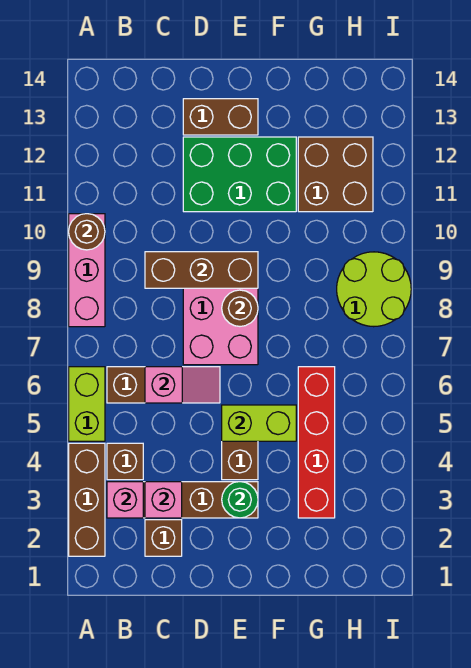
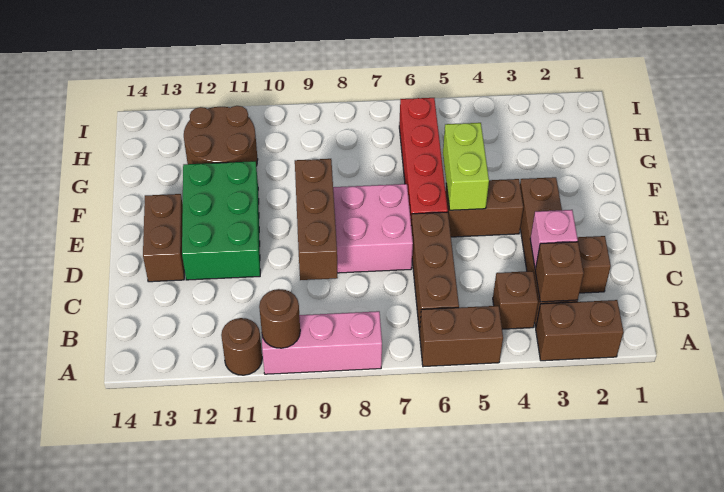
brown brick A2:A4 level 1 -> brown brick A2:A3 level 1
lime brick A5:A6 level 1 -> brown brick A5:A6 level 1
pink brick B3 level 2 -> brown brick B3 level 2
pink slope C6:D6 level 2 top C -> none
green round brick E3 level 2 -> none
brown round brick E8 level 2 -> brown round brick A11 level 1
red brick G3:G6 level 1 -> red brick E6:H6 level 1
brown brick G11:H12 level 1 -> brown round brick G11:H12 level 1
lime round brick H8:I9 level 1 -> none

